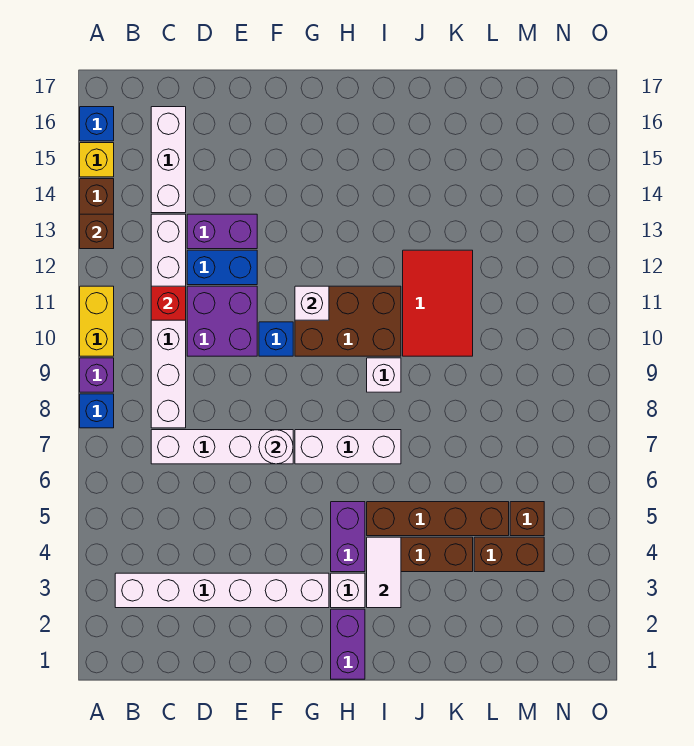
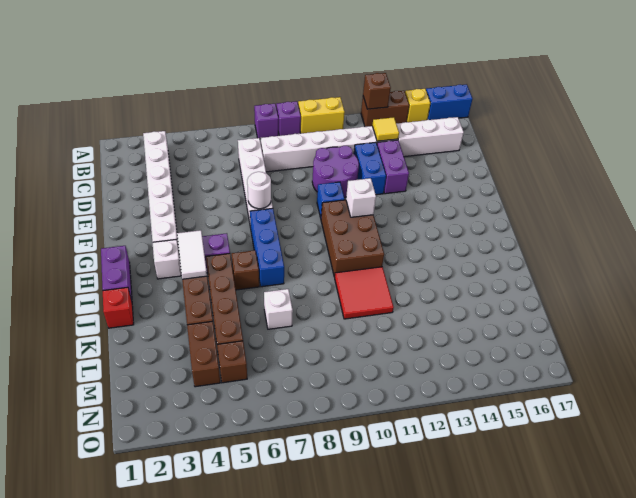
blue brick A8 level 1 -> purple brick A8 level 1
blue brick A16 level 1 -> blue brick A16:A17 level 1
red brick C11 level 2 -> red brick J1 level 1
none -> yellow tile C13 level 2
purple brick D10:E11 level 1 -> purple round brick D10:E11 level 1
white brick G7:I7 level 1 -> blue brick G7:I7 level 1
purple brick H1:H2 level 1 -> purple brick H1:I1 level 1
white tile I3:I4 level 2 -> white tile H4:I4 level 2
none -> brown brick I6 level 1
white brick I9 level 1 -> white brick K7 level 1
red tile J10:K12 level 1 -> red tile J10:K11 level 1

